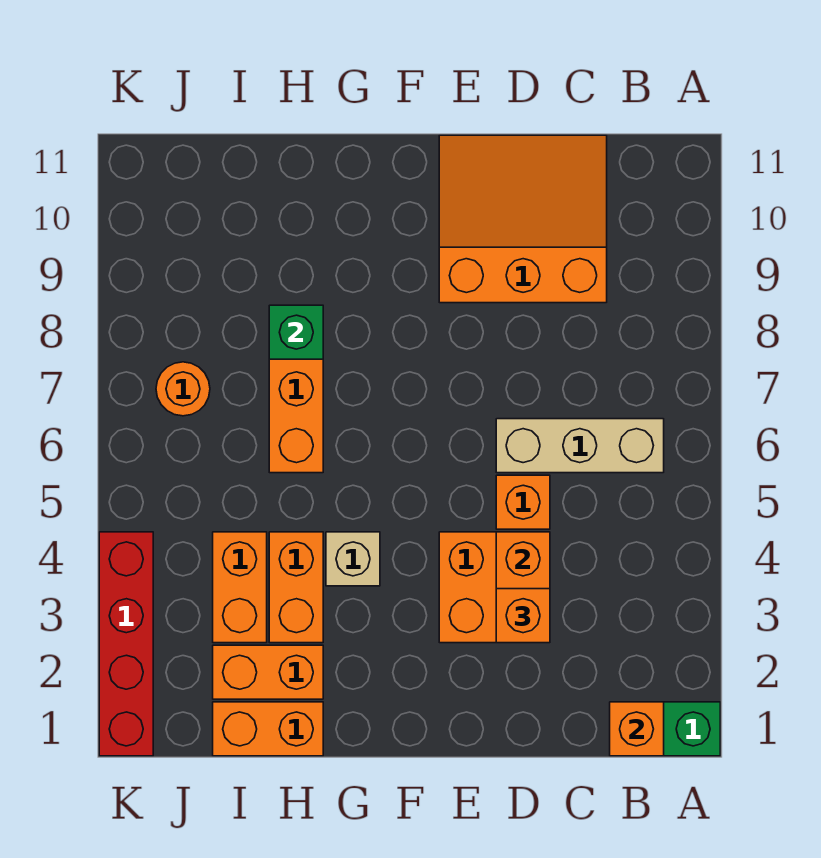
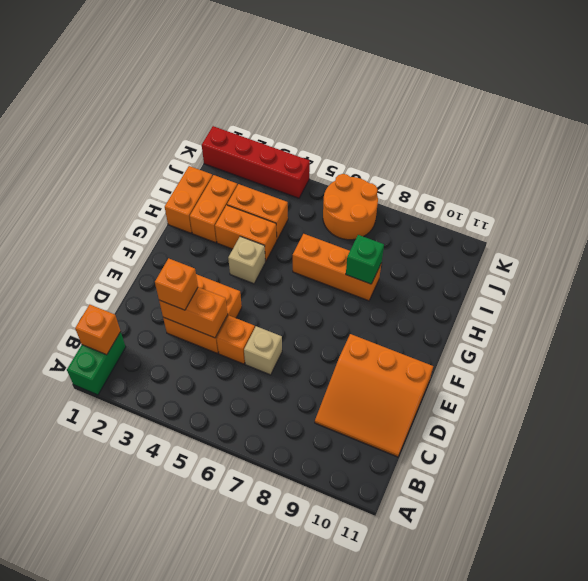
tan brick B6:D6 level 1 -> tan brick D6 level 1
orange slope C9:E11 level 1 top 9 -> orange slope C9:E11 level 1 top E
orange round brick J7 level 1 -> orange round brick J6:K7 level 1

